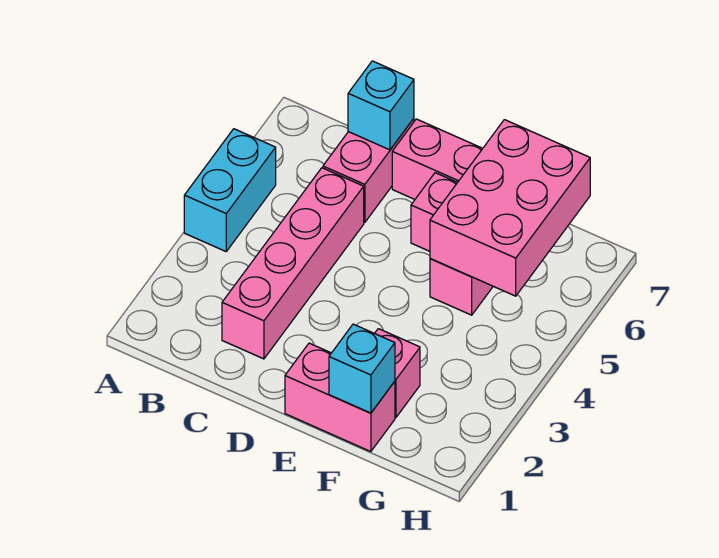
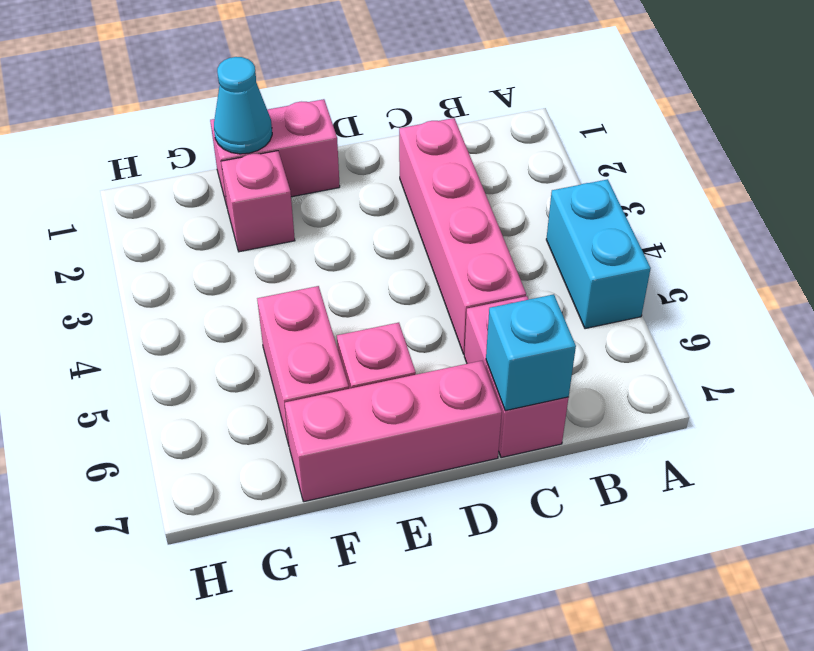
cyan brick F1 level 2 -> cyan cone F1 level 2
pink brick F5:G7 level 2 -> none

